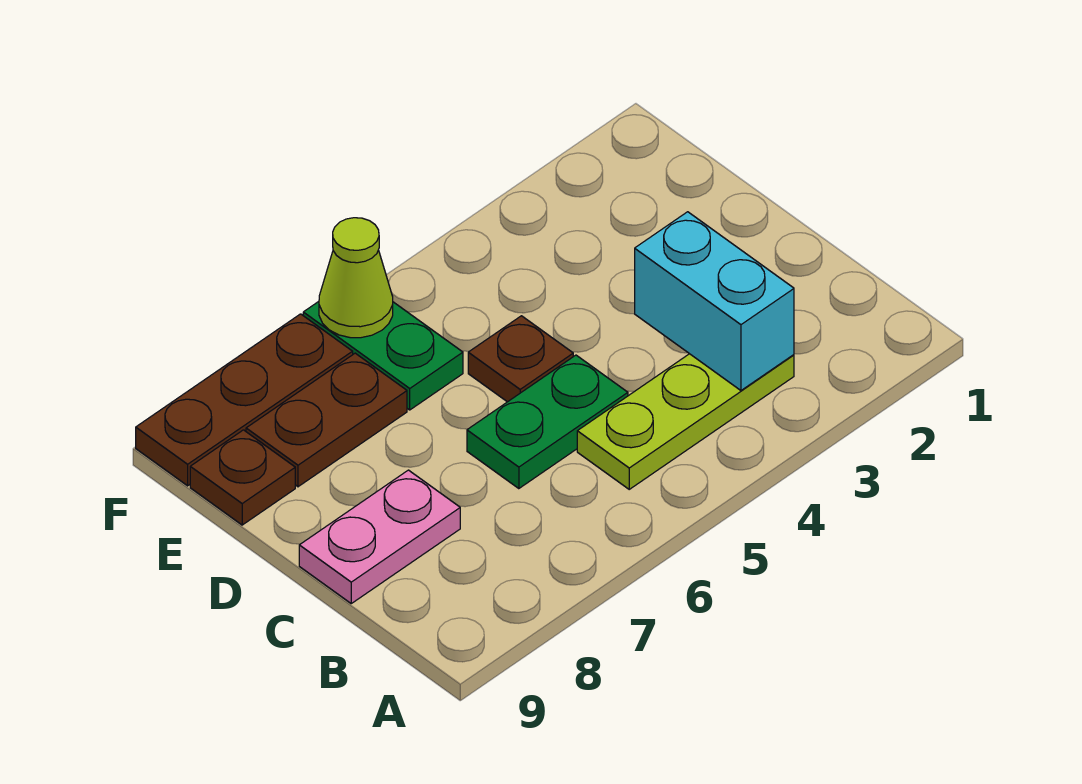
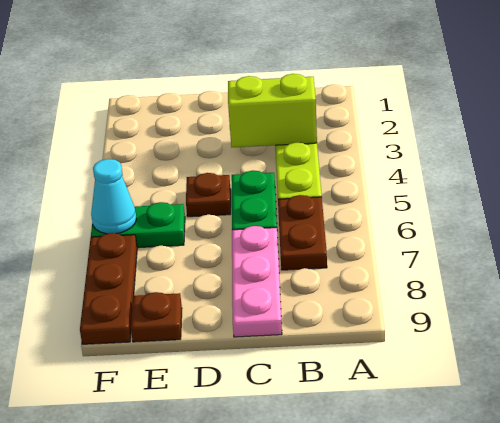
cyan brick B3:C3 level 2 -> lime brick B3:C3 level 2
pink plate C8:C9 level 1 -> pink plate C7:C9 level 1
brown plate E7:E8 level 1 -> brown plate B6:B7 level 1
lime cone F6 level 2 -> cyan cone F6 level 2

